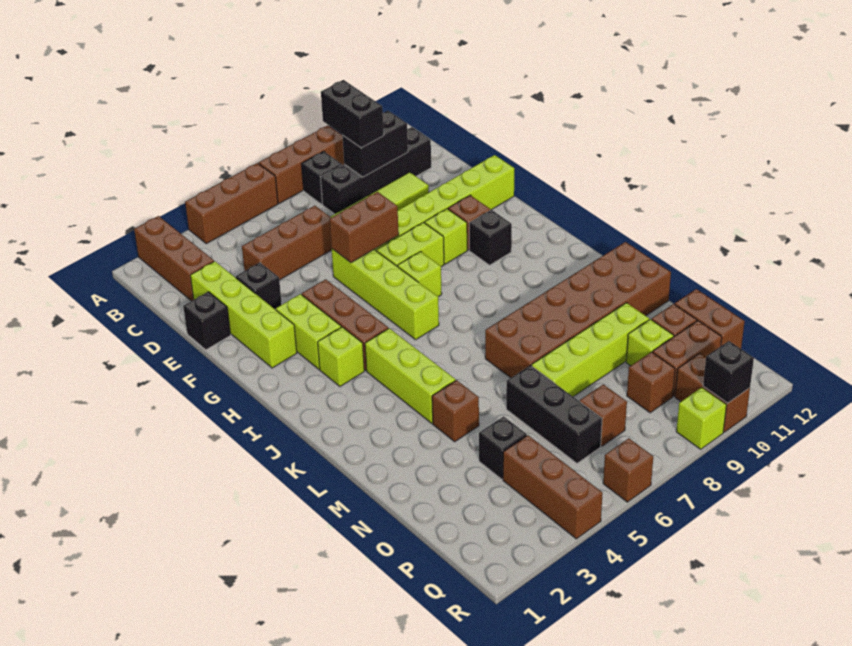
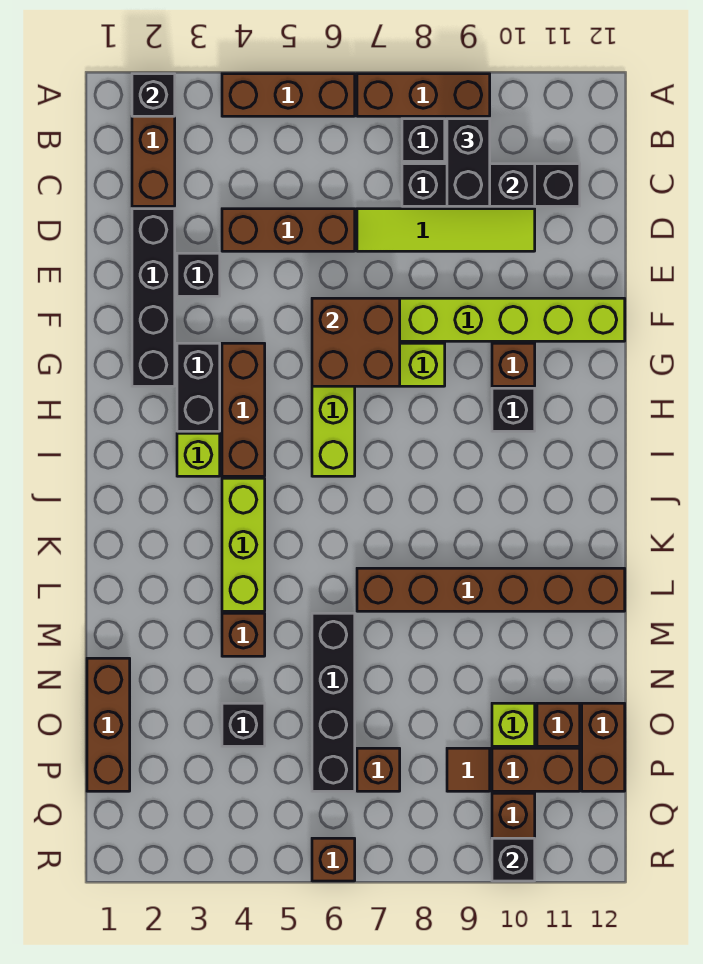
lime brick D2:G2 level 1 -> black brick D2:G2 level 1
black brick E1 level 1 -> black brick A2 level 2
brown brick F6:F7 level 2 -> brown brick F6:G7 level 2
lime brick G3:H3 level 1 -> black brick G3:H3 level 1
lime brick G9 level 1 -> none
lime brick H7 level 1 -> none
brown brick L7:M12 level 1 -> brown brick L7:L12 level 1
black brick N6:P6 level 1 -> black brick M6:P6 level 1
lime brick N7:N10 level 1 -> none
brown brick P4:R4 level 1 -> brown brick N1:P1 level 1
brown brick P9 level 1 -> brown tile P9 level 1
lime brick R9 level 1 -> none

